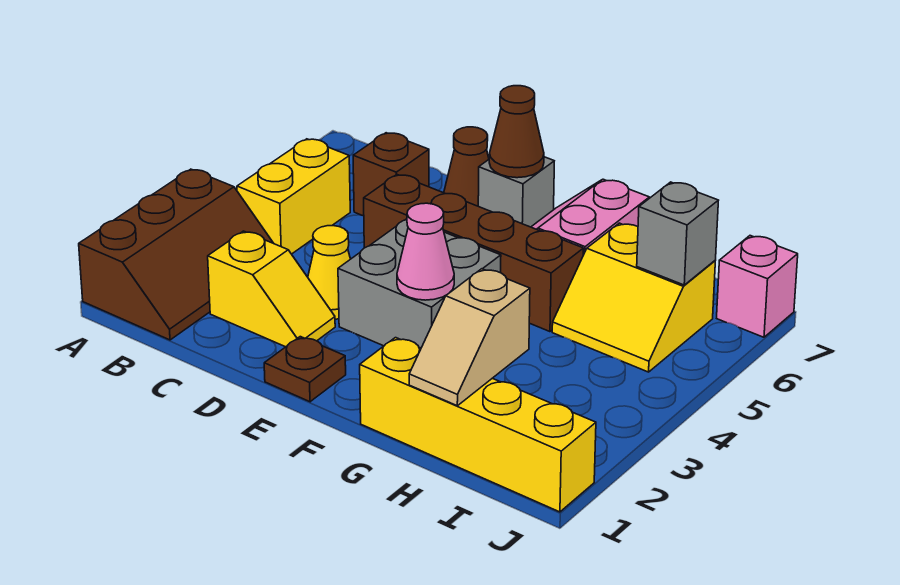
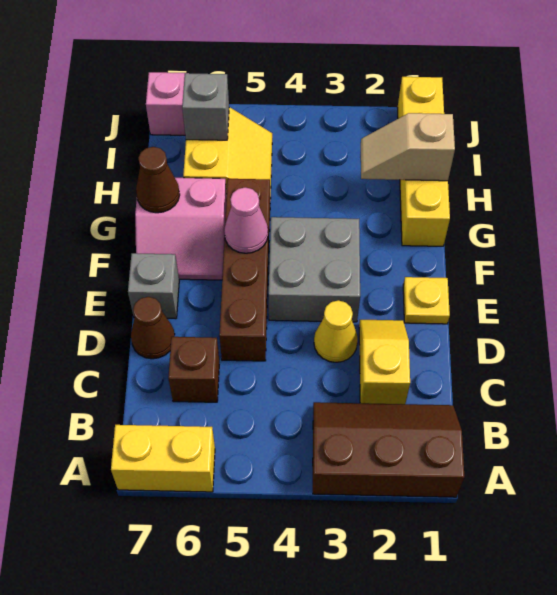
yellow brick B4:B5 level 1 -> yellow brick A6:A7 level 1
brown plate E1 level 1 -> yellow plate E1 level 1
brown cone E7 level 2 -> brown cone G7 level 2
pink cone F3 level 2 -> pink cone F5 level 2
tan slope H1:H2 level 2 top 2 -> tan slope H1:H2 level 2 top 1

